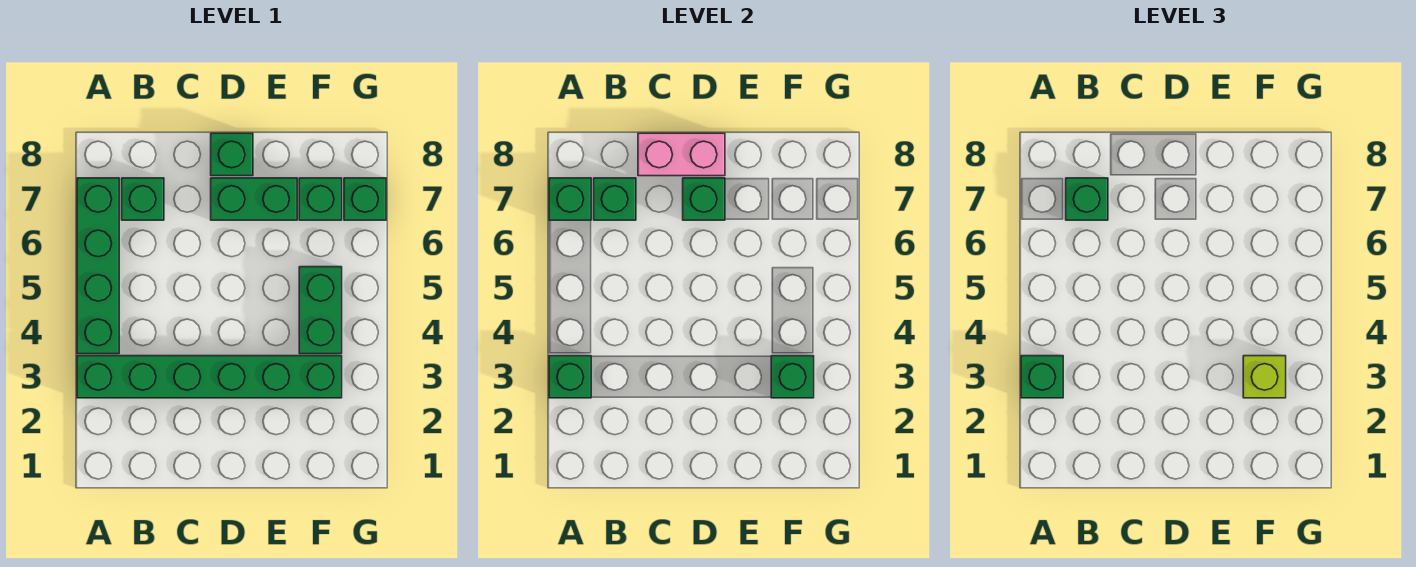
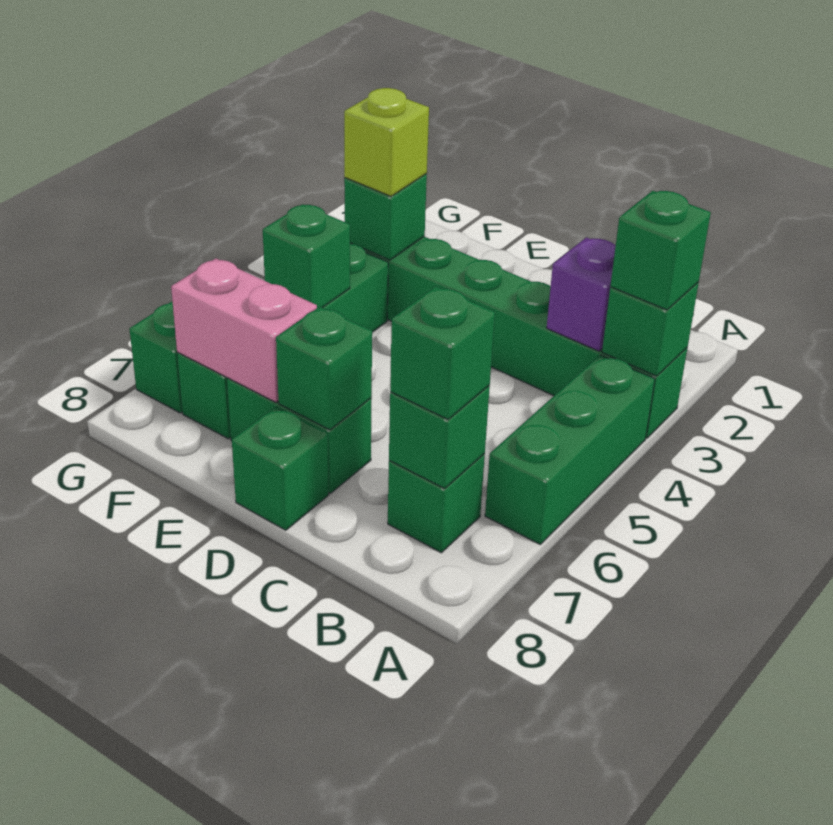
green brick A4:A7 level 1 -> green brick A4:A6 level 1
green brick A7 level 2 -> green brick F5 level 2
none -> purple brick B3 level 2
pink brick C8:D8 level 2 -> pink brick E7:F7 level 2

